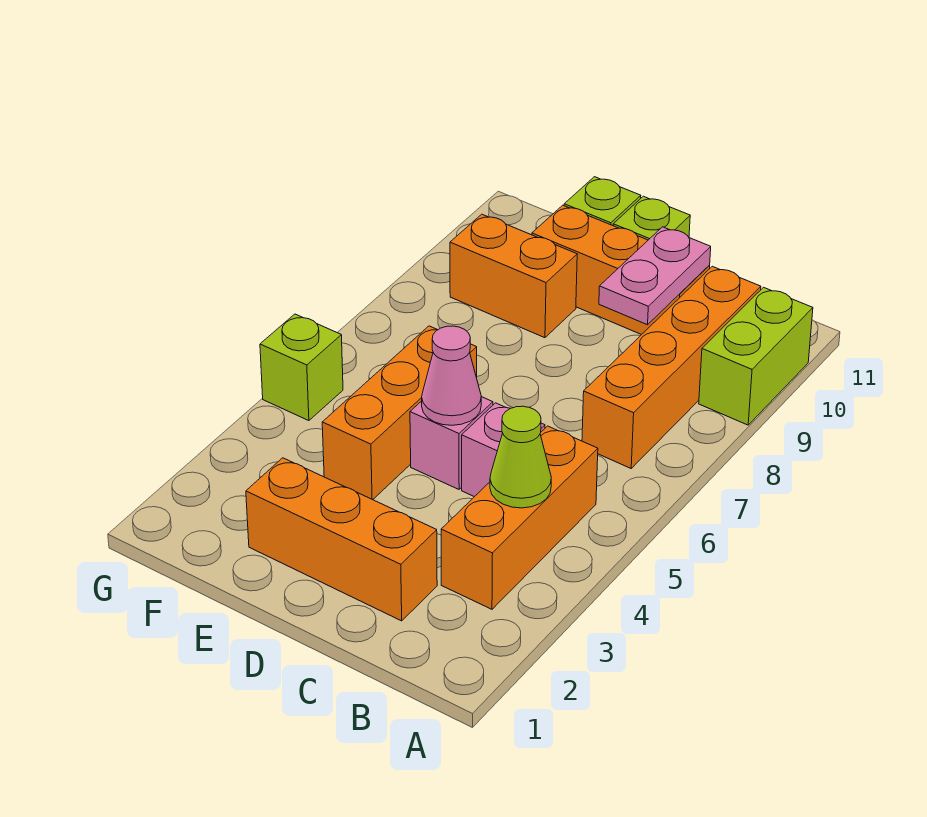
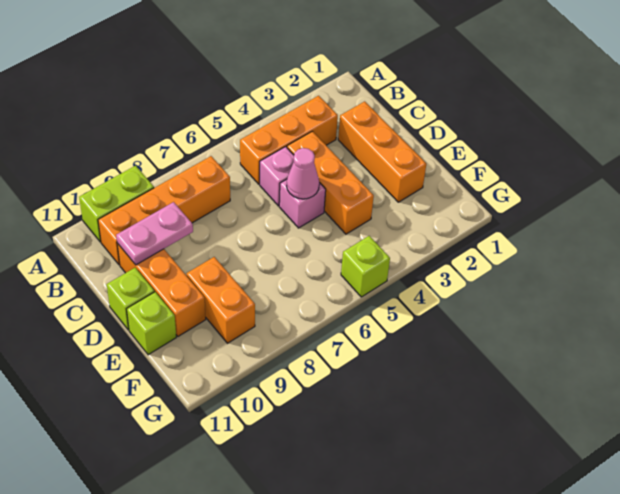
lime cone B4 level 2 -> none
orange brick E4:E6 level 1 -> orange brick C4:E4 level 1

